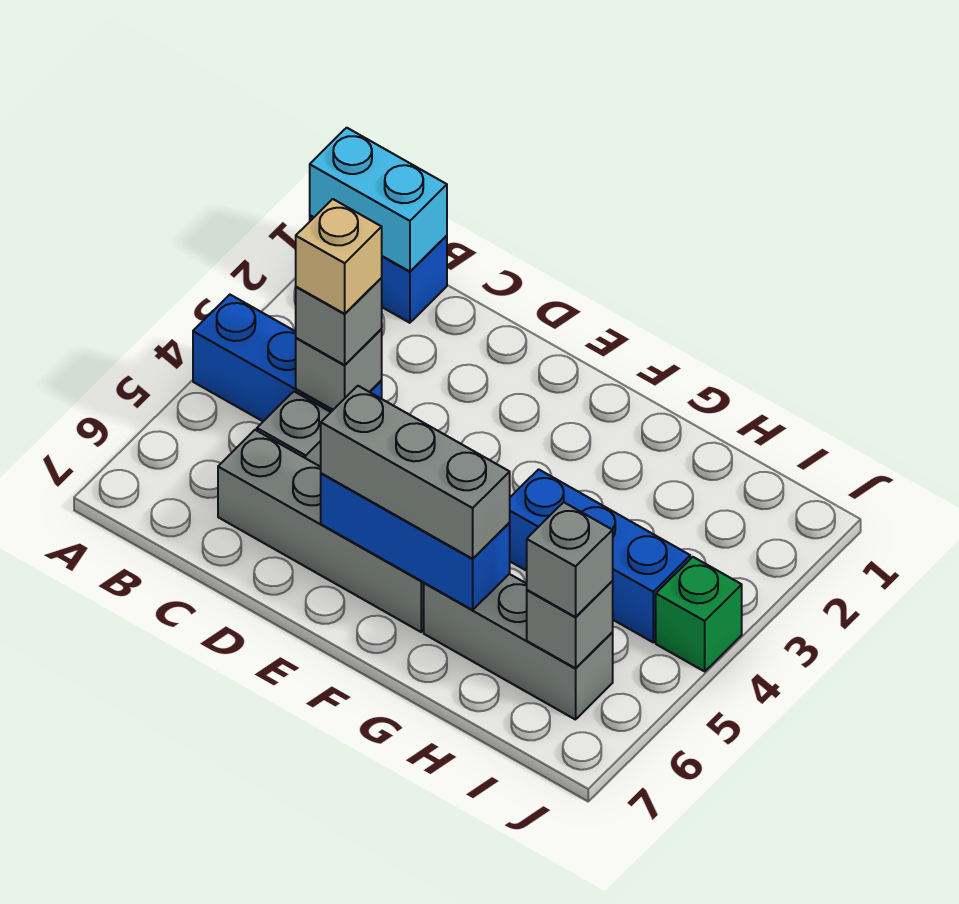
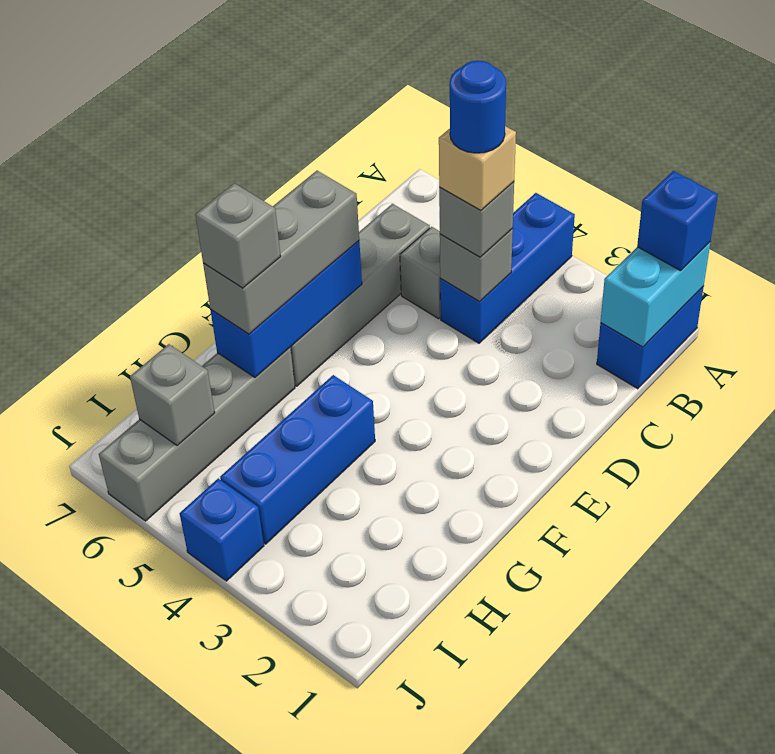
none -> blue brick A1 level 3
none -> blue round brick C4 level 5
grey brick G6:I6 level 1 -> grey brick G6:J6 level 1
grey brick I6 level 3 -> grey brick G6 level 4
green brick J4 level 1 -> blue brick J4 level 1

